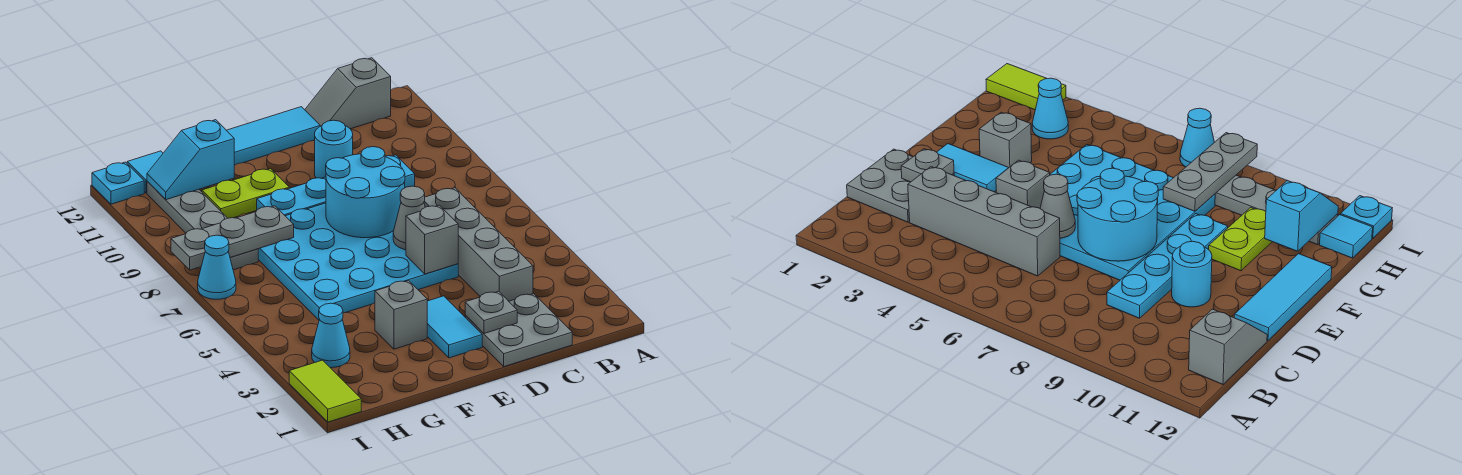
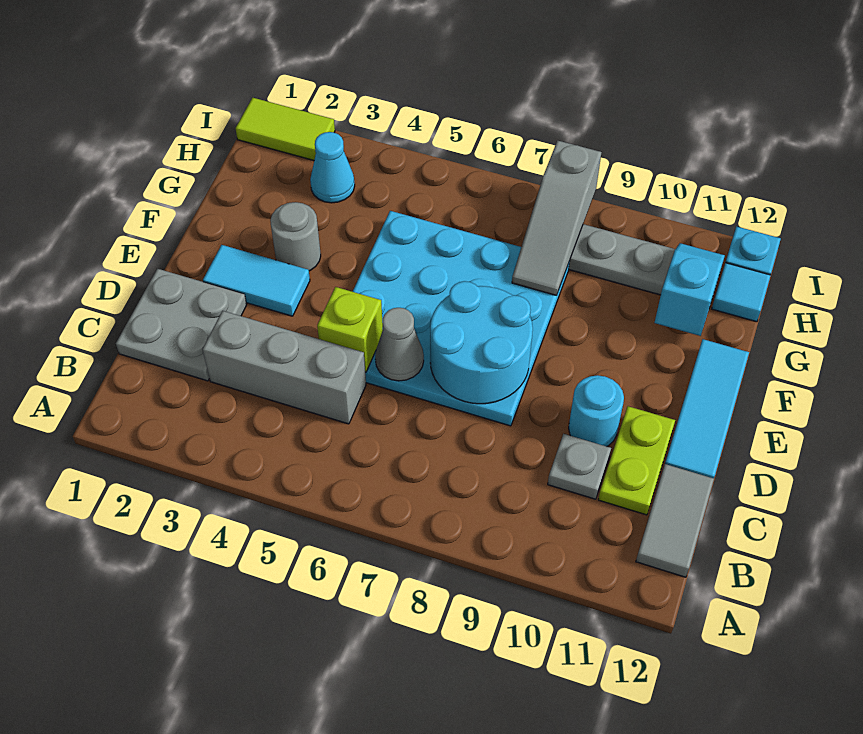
grey slope B12:C12 level 1 top B -> grey tile B12:C12 level 1
grey brick C3:C6 level 1 -> grey brick C3:C5 level 1
cyan plate C9:F9 level 1 -> none
grey plate D2 level 2 -> grey plate C10 level 1
grey brick D5 level 2 -> lime brick D5 level 2
grey brick F3 level 1 -> grey round brick F3 level 1
lime plate F10:G10 level 1 -> lime plate C11:D11 level 1
grey plate G8:I8 level 2 -> grey slope G8:I8 level 2 top I
cyan cone I7 level 1 -> none

